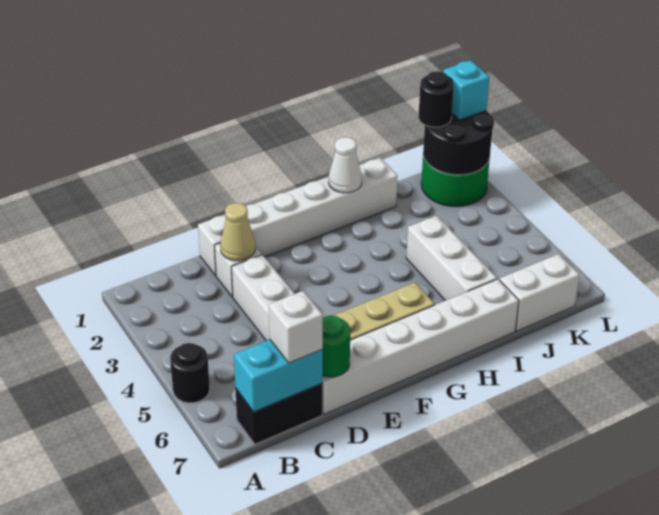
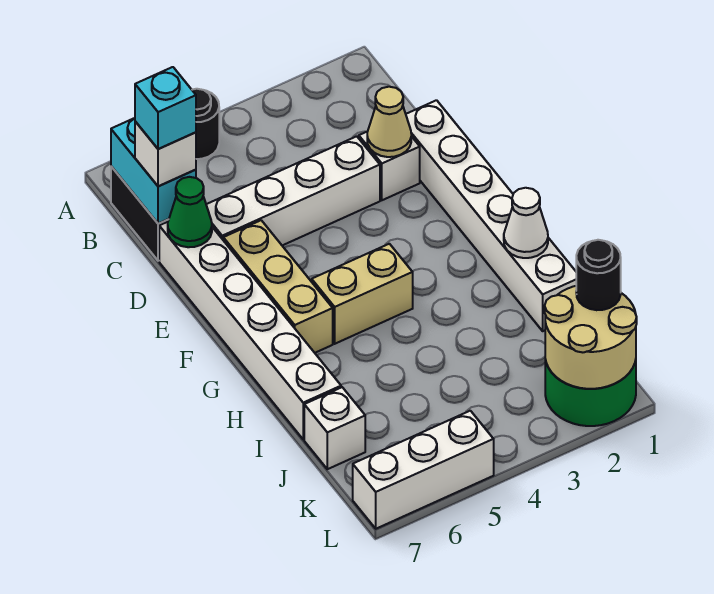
green round brick D7 level 2 -> green cone D7 level 2
none -> tan brick G4:G5 level 1
white brick I4:I6 level 1 -> white brick L5:L7 level 1
white brick J7:K7 level 1 -> white brick J7 level 1
black round brick K1:L2 level 2 -> tan round brick K1:L2 level 2
cyan brick L1 level 3 -> cyan brick C7 level 4

